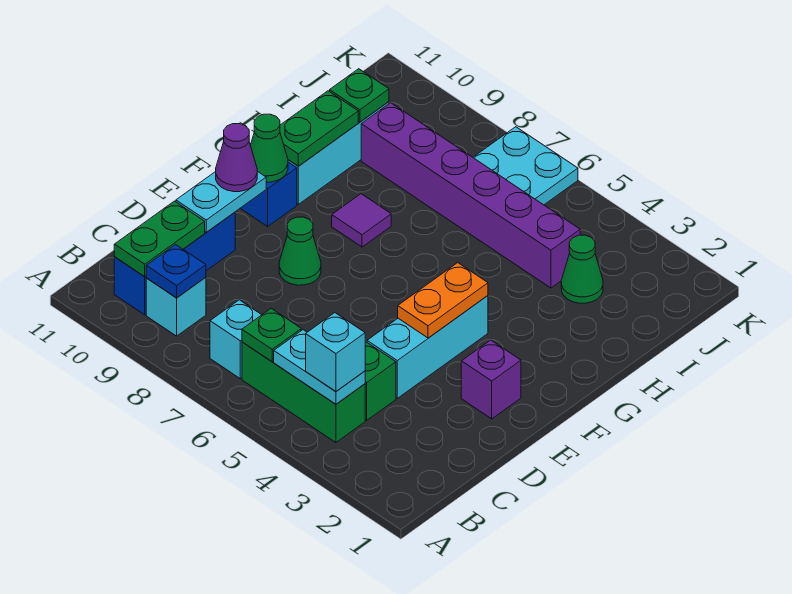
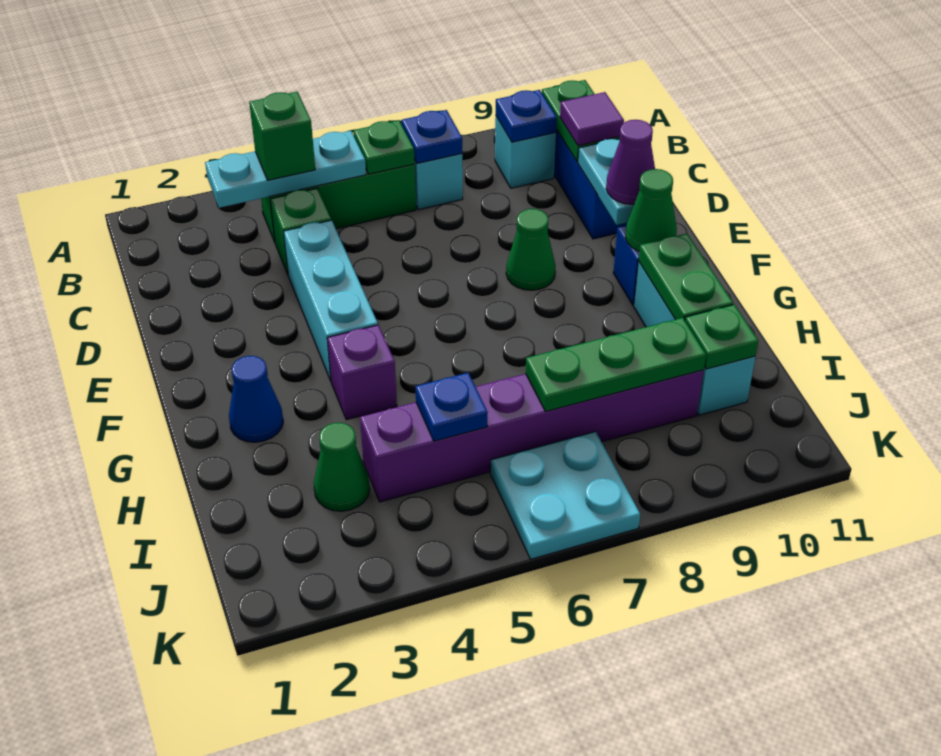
cyan plate B4:B5 level 2 -> cyan plate B3:B5 level 2
cyan brick B4 level 3 -> green brick B4 level 3
none -> blue plate B7 level 2
purple brick E2 level 1 -> purple brick G4 level 1
orange plate E4:F4 level 2 -> none
none -> blue cone G2 level 1
purple tile G8 level 1 -> purple tile C10 level 3
none -> blue plate I5 level 2
none -> green plate I7:I9 level 2

